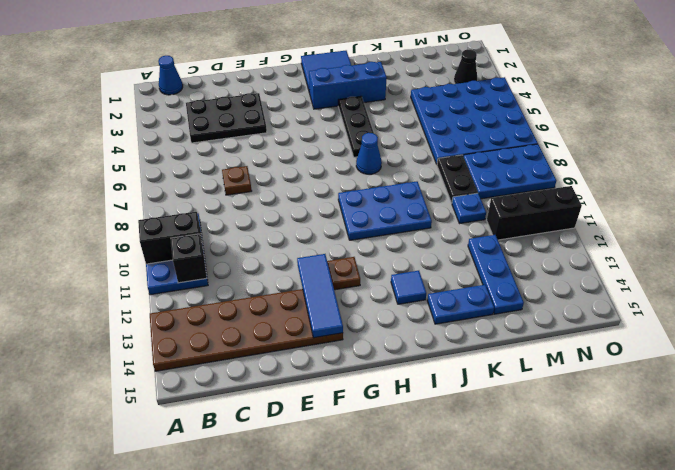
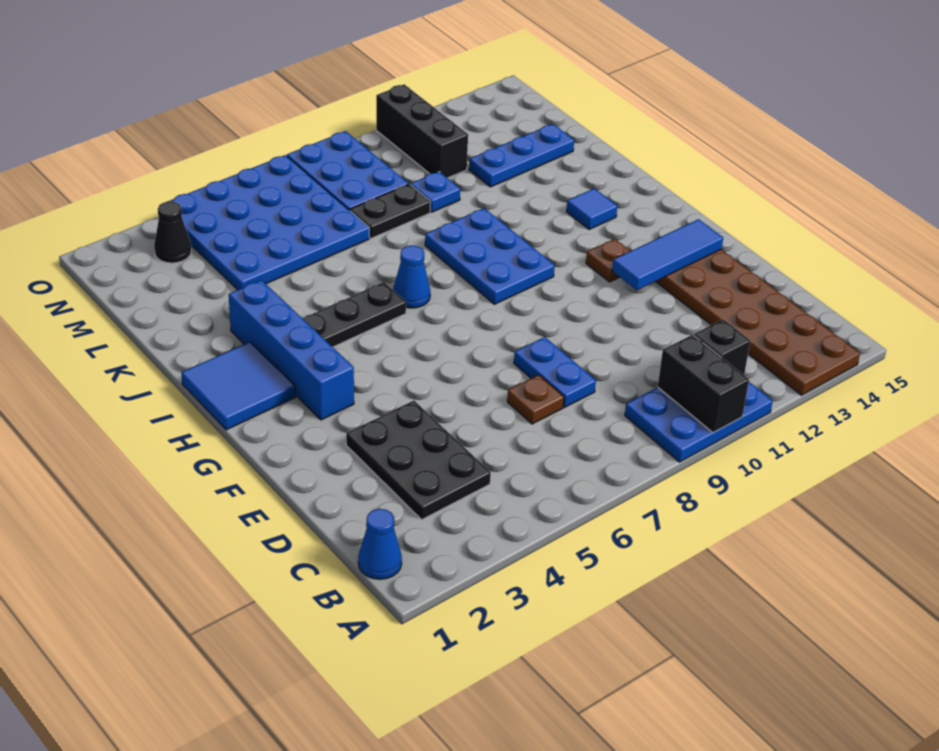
blue brick H3:J3 level 1 -> blue brick G3:J3 level 1
blue plate J14:K14 level 1 -> blue plate D8:E8 level 1

